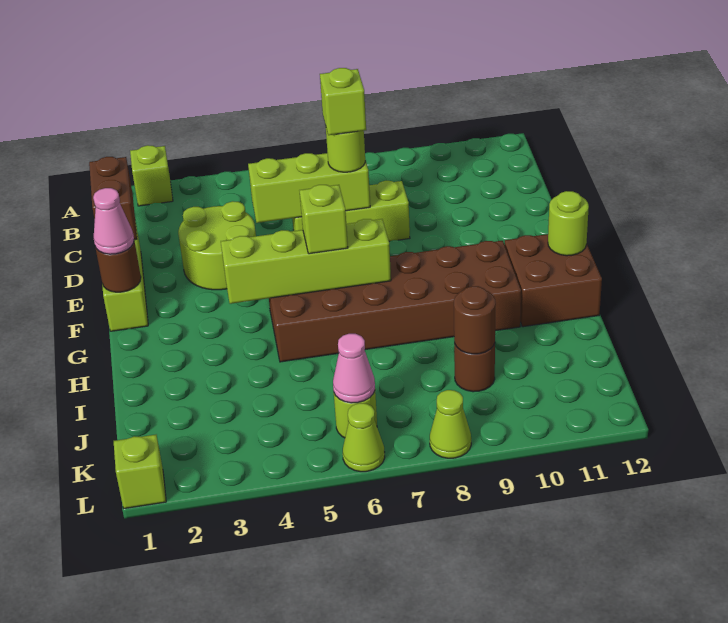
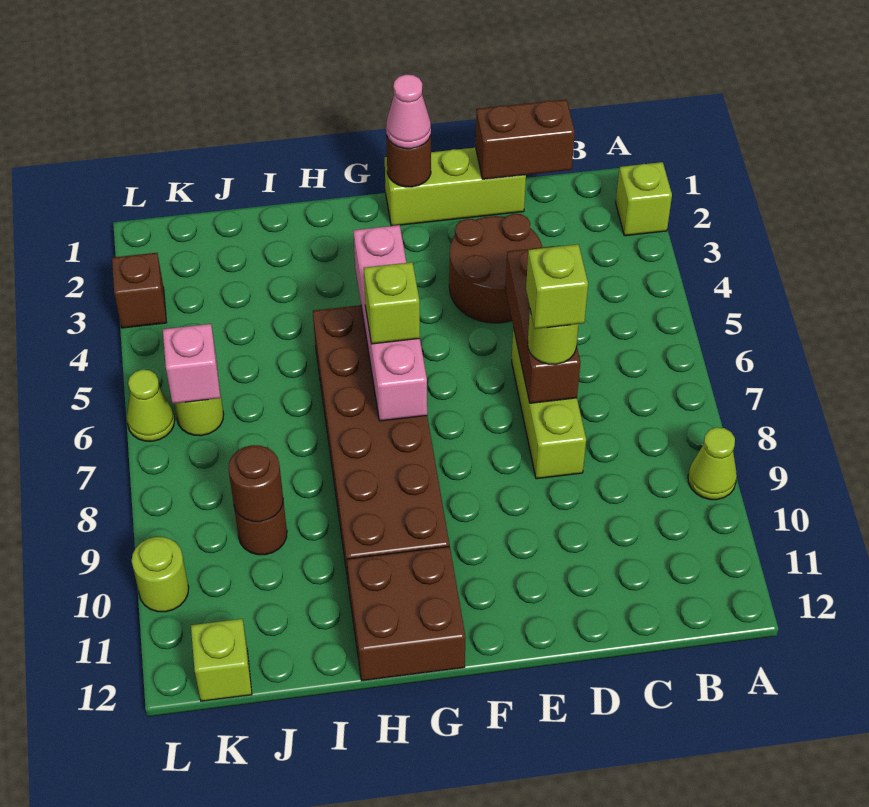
lime round brick D3:E4 level 1 -> brown round brick D3:E4 level 1
lime brick D5:D7 level 2 -> brown brick D5:D7 level 2
lime brick G4:G7 level 2 -> pink brick G4:G7 level 2
lime round brick G12 level 2 -> lime round brick L10 level 1
pink cone K6 level 2 -> pink brick K6 level 2
lime brick L1 level 1 -> lime brick K12 level 1
none -> brown brick L3 level 1
lime cone L8 level 1 -> lime cone A9 level 1

